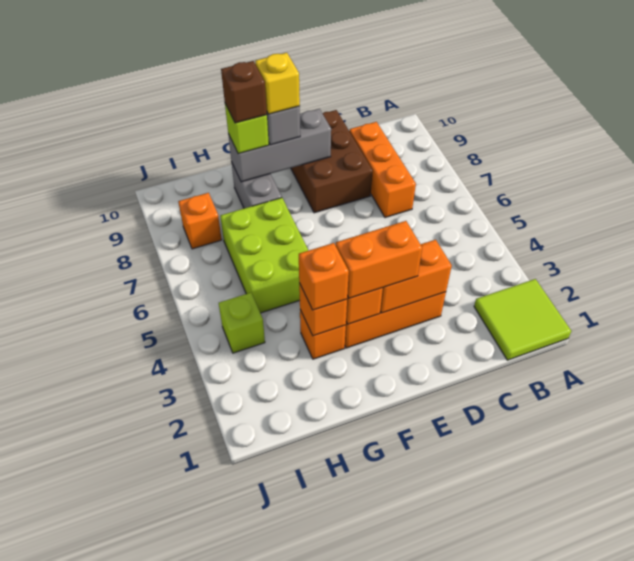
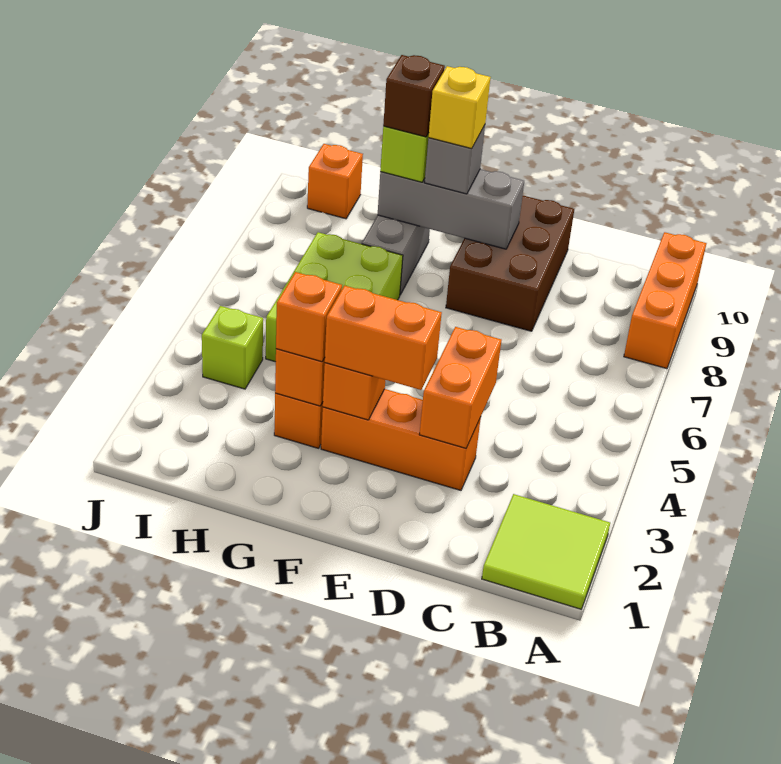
orange brick C7:C9 level 1 -> orange brick A8:A10 level 1
orange brick D3:E3 level 2 -> orange brick D3:D4 level 2
orange brick I8 level 1 -> orange brick I10 level 1

